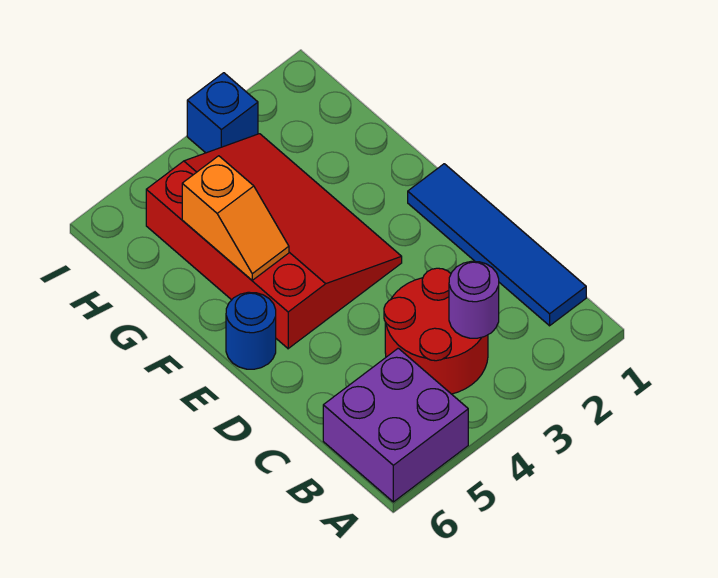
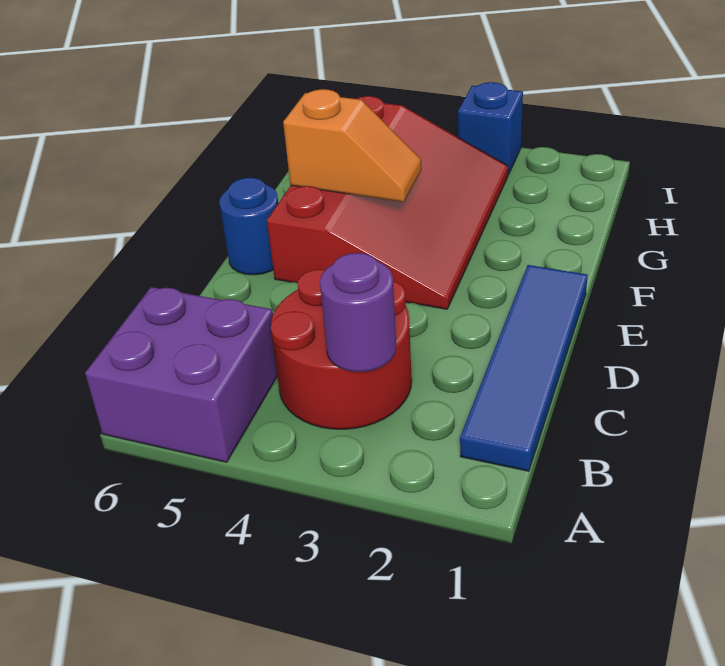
orange slope F5:G5 level 2 top G -> orange slope F4:F5 level 2 top 5

